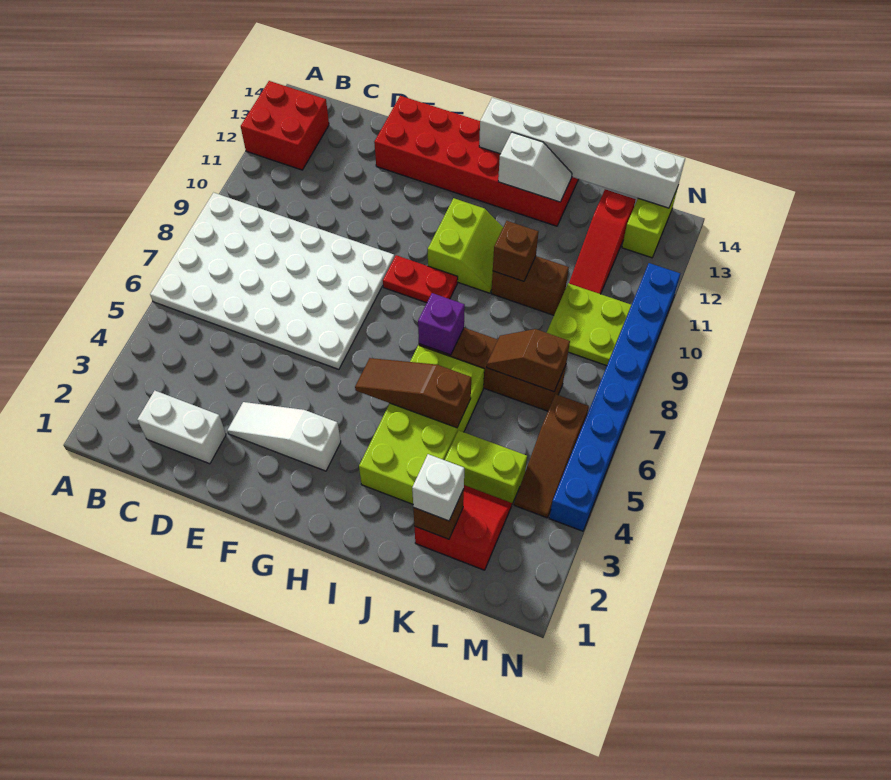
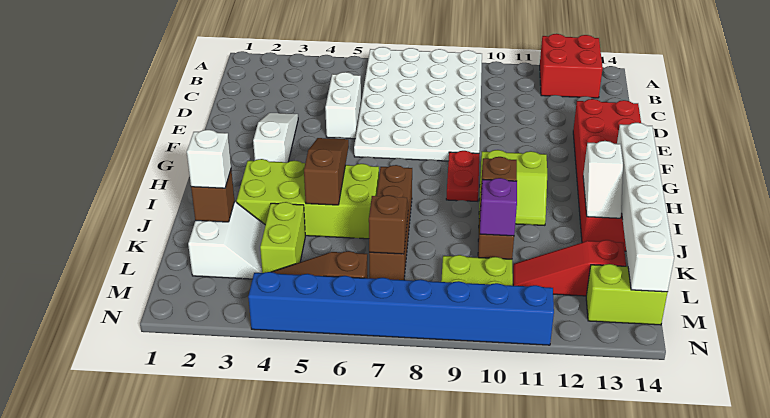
white brick C2:D2 level 1 -> white brick D5:E5 level 1
purple brick I7 level 2 -> purple brick K10 level 2
red slope K2:L3 level 1 top 2 -> white slope K2:L3 level 1 top 2

